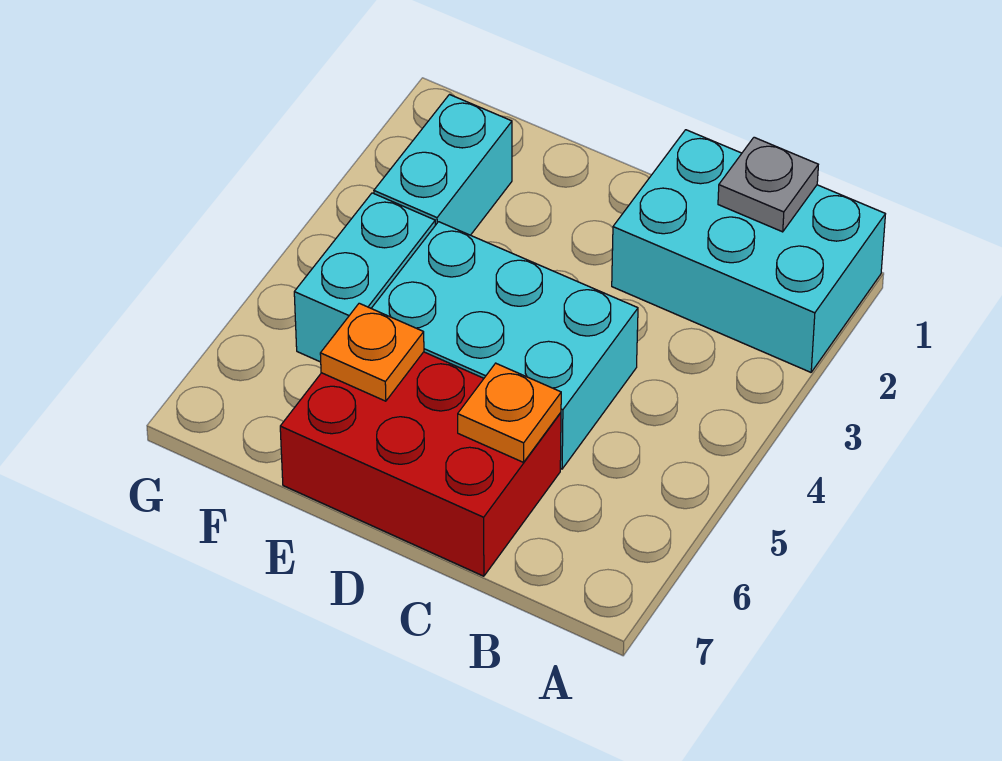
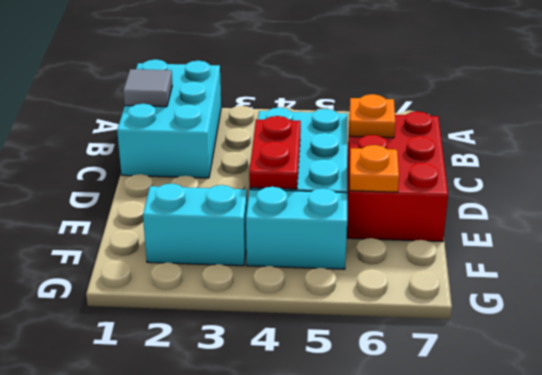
grey plate B1 level 2 -> grey tile B1 level 2
none -> red plate D4:E4 level 2

